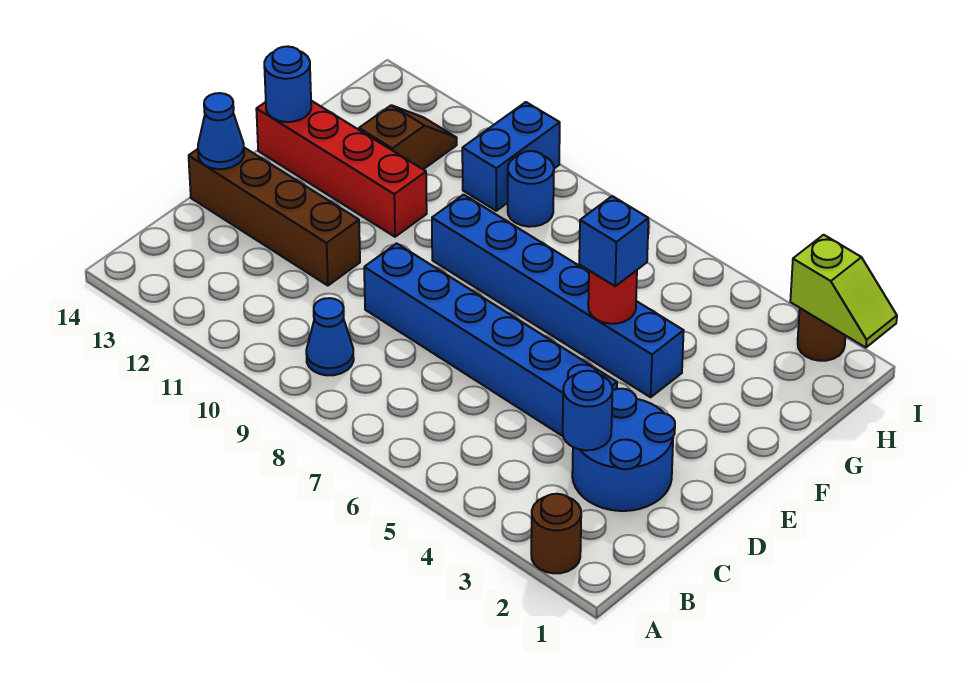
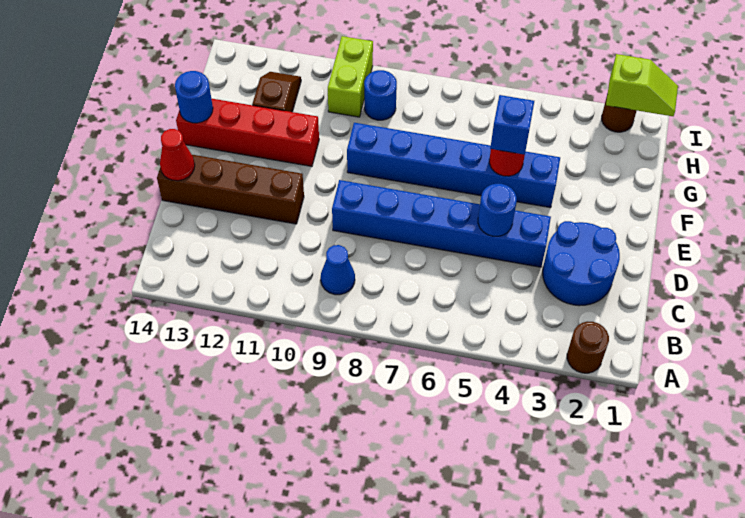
blue round brick C3 level 2 -> blue round brick D5 level 2
blue cone D14 level 2 -> red cone D14 level 2
blue brick H10:I10 level 1 -> lime brick H10:I10 level 1

